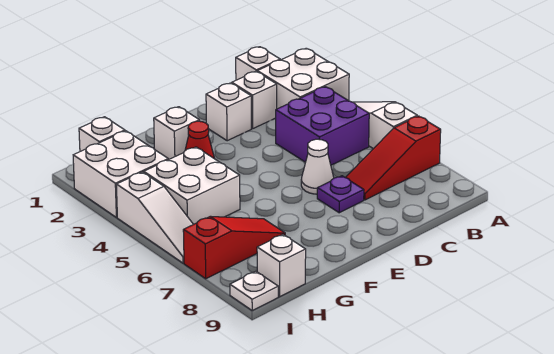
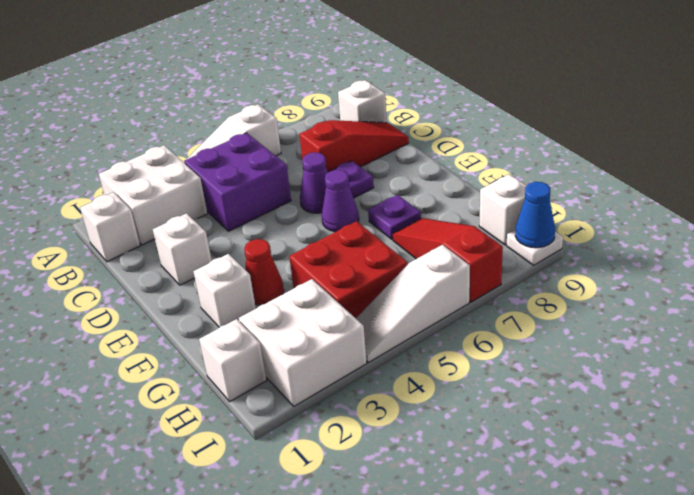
red slope A7:C7 level 1 top A -> red slope C7:C9 level 1 top 7
white brick C2 level 1 -> white brick B9 level 1
white cone D6 level 1 -> purple cone D6 level 1
none -> purple cone E6 level 1
none -> purple plate F7 level 1
white brick G4:H5 level 1 -> red brick G4:H5 level 1
white slope I4:I6 level 1 top 4 -> white slope I4:I6 level 1 top 6
none -> blue cone I9 level 2

